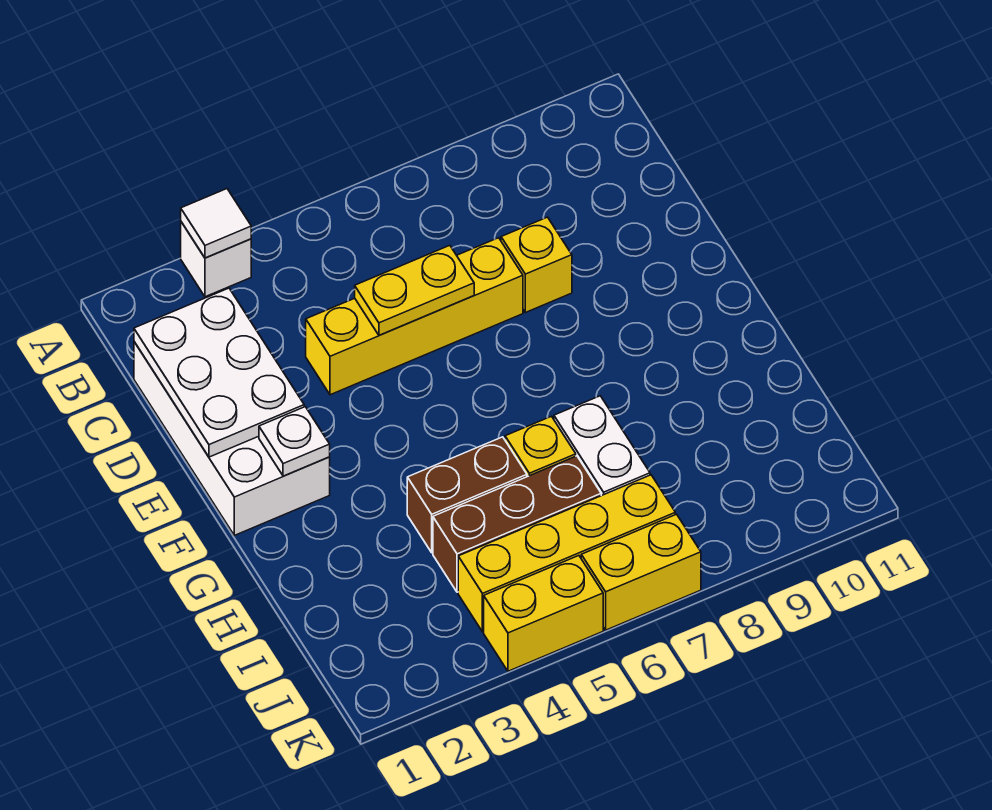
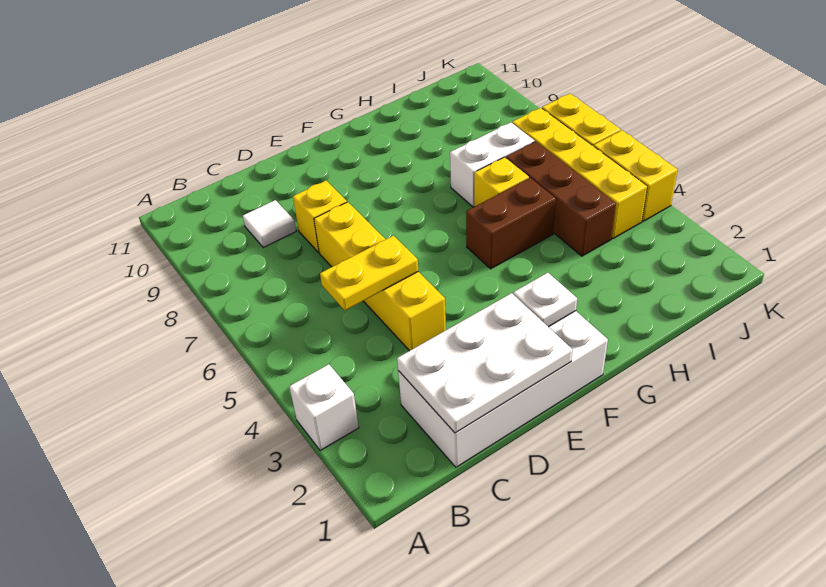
white tile A3 level 2 -> white tile C9 level 1
yellow plate D5:D6 level 2 -> yellow plate C5:D5 level 2
brown brick H4:H5 level 1 -> brown brick G5:H5 level 1

